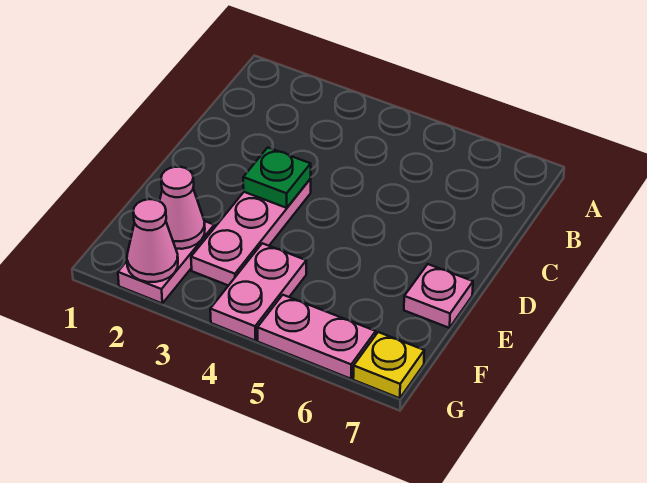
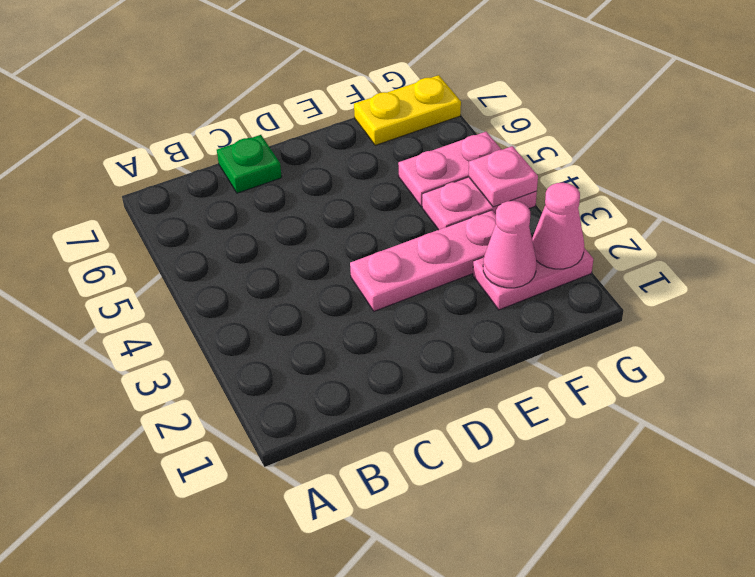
green plate D3 level 2 -> green plate C7 level 1
pink plate E7 level 1 -> pink plate G4 level 2
pink plate G5:G6 level 1 -> pink plate F5:G5 level 1
yellow plate G7 level 1 -> yellow plate F7:G7 level 1

